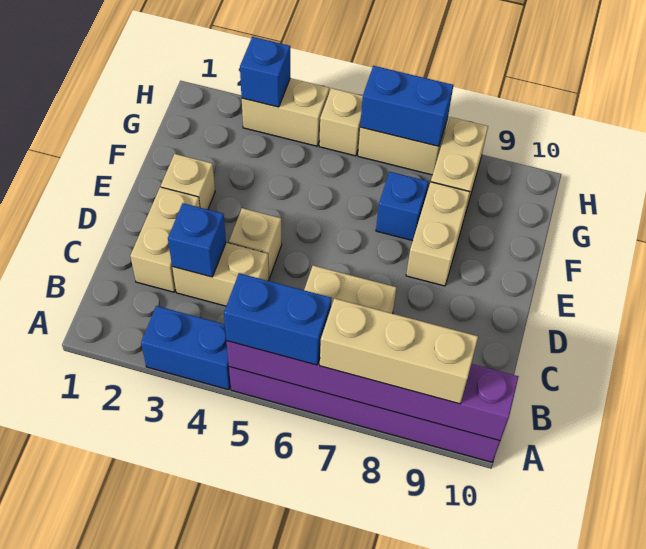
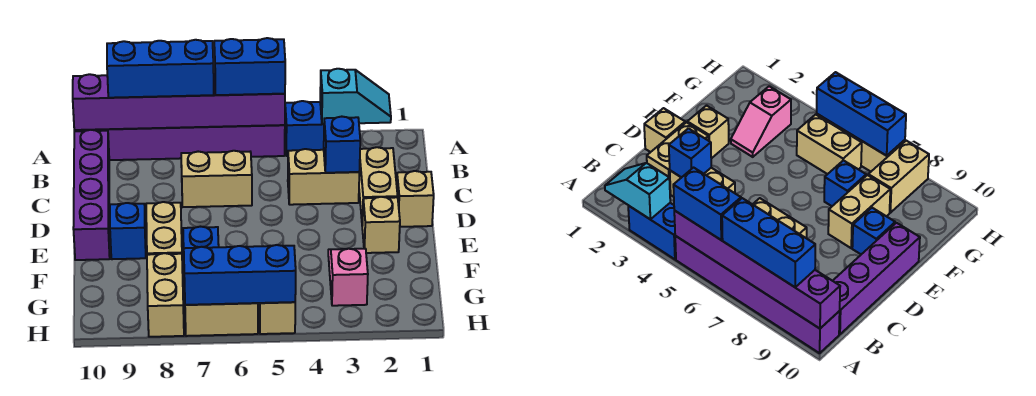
none -> cyan slope A2:A3 level 2 top 3
tan brick A7:A9 level 3 -> blue brick A7:A9 level 3
none -> purple brick B10:E10 level 1
tan brick D4 level 1 -> tan brick D1 level 1
none -> pink slope F3:G3 level 1 top G
tan brick H3:H4 level 1 -> tan brick G5:G6 level 1
blue brick H3 level 2 -> blue brick E9 level 1
blue brick H6:H7 level 2 -> blue brick H5:H7 level 2

